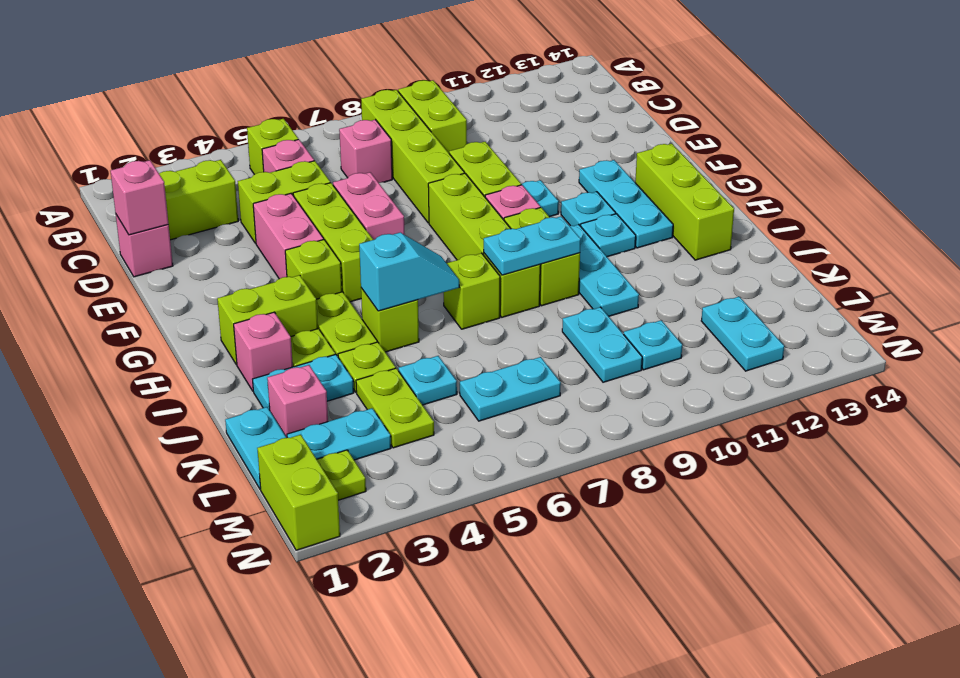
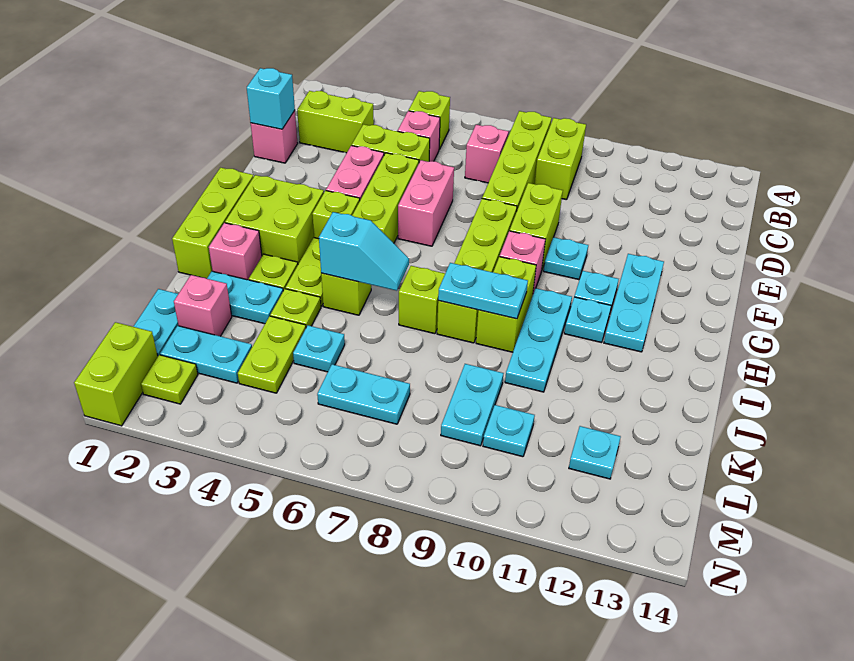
pink brick D1 level 2 -> cyan brick D1 level 2
lime brick G13:I13 level 1 -> lime brick G1:I1 level 1
lime brick H2:H3 level 1 -> lime brick G2:H3 level 1
cyan plate L12:M12 level 1 -> cyan plate L12 level 1

